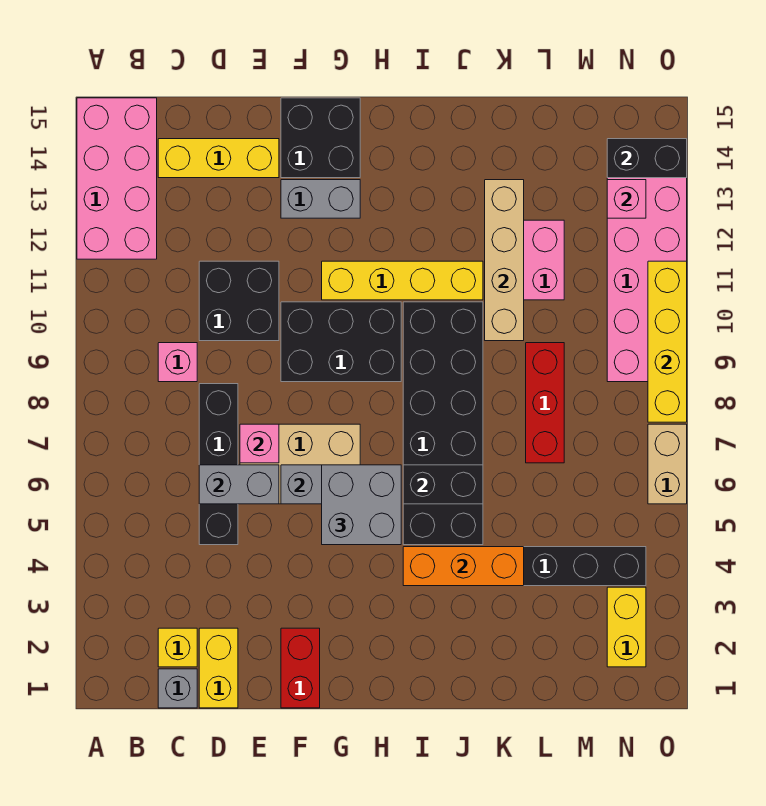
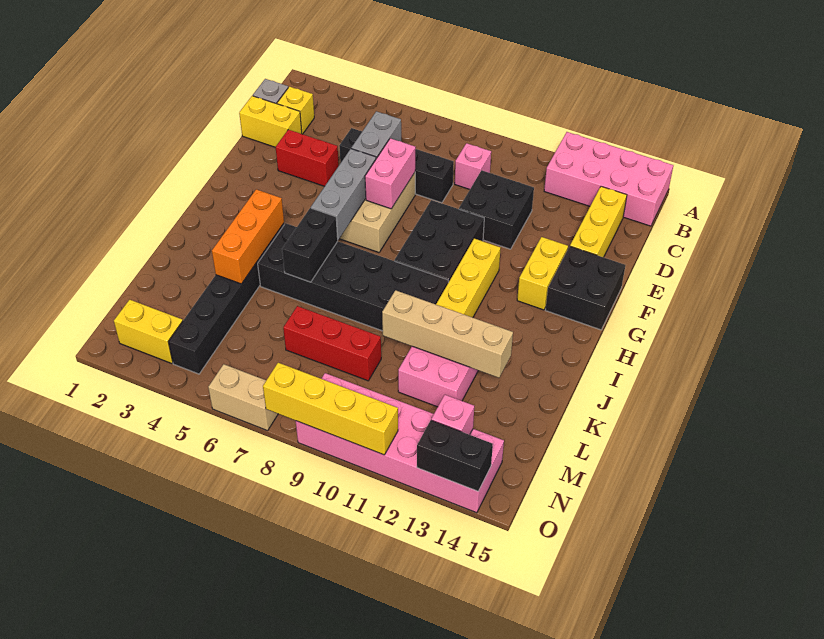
pink brick E7 level 2 -> pink brick E7:F7 level 2
red brick F1:F2 level 1 -> red brick E3:E4 level 1
grey brick F13:G13 level 1 -> yellow brick F13:G13 level 1
grey brick G5:H6 level 3 -> none
black brick N14:O14 level 2 -> black brick O13:O14 level 2

